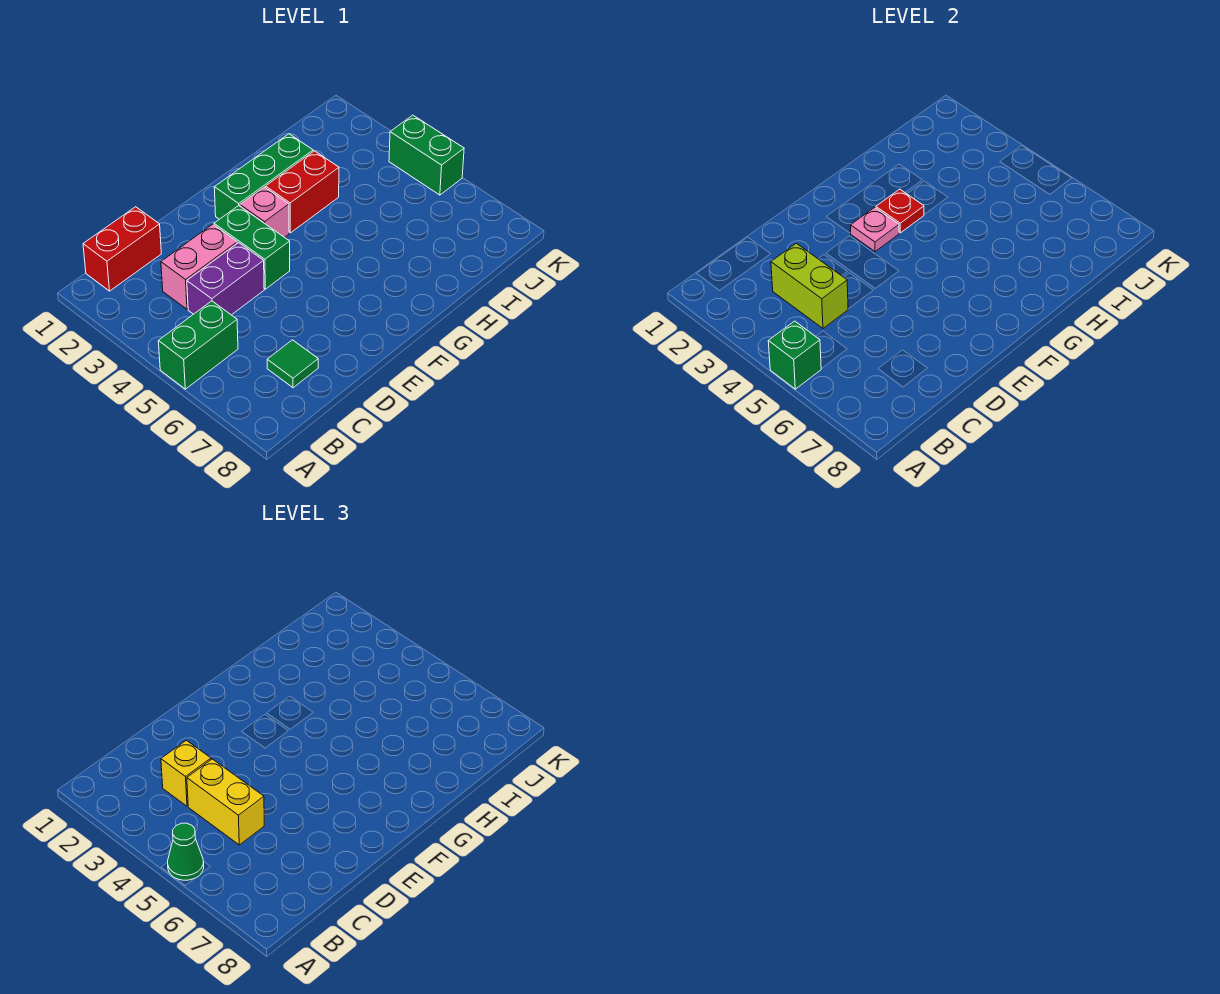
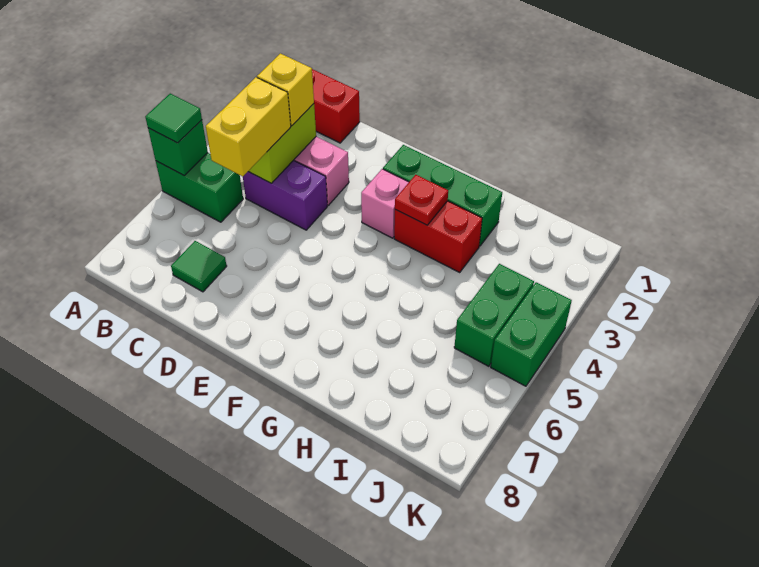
green cone A5 level 3 -> green tile A5 level 3
green brick E3:E4 level 1 -> green brick J4:J5 level 1
pink plate F3 level 2 -> none

